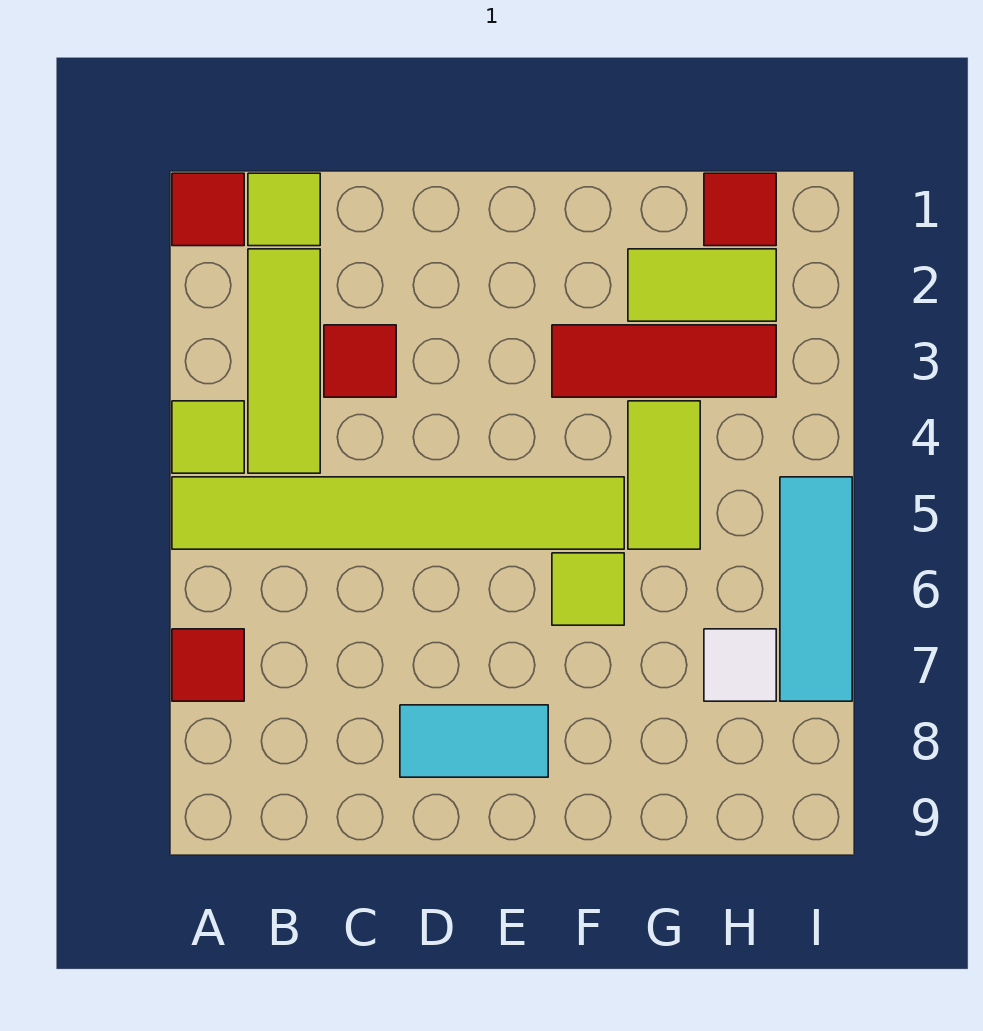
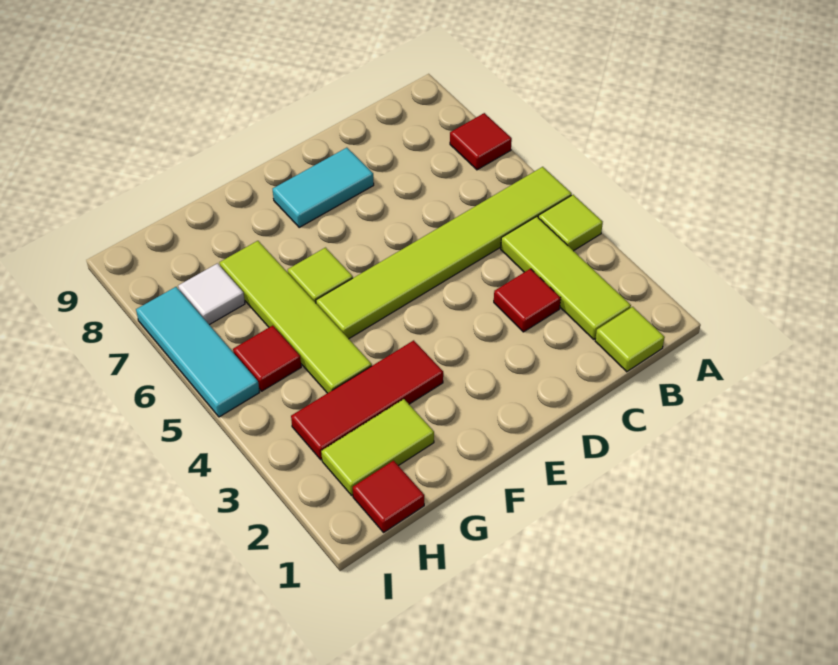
red tile A1 level 1 -> red tile H5 level 1
lime tile G4:G5 level 1 -> lime tile G4:G7 level 1

